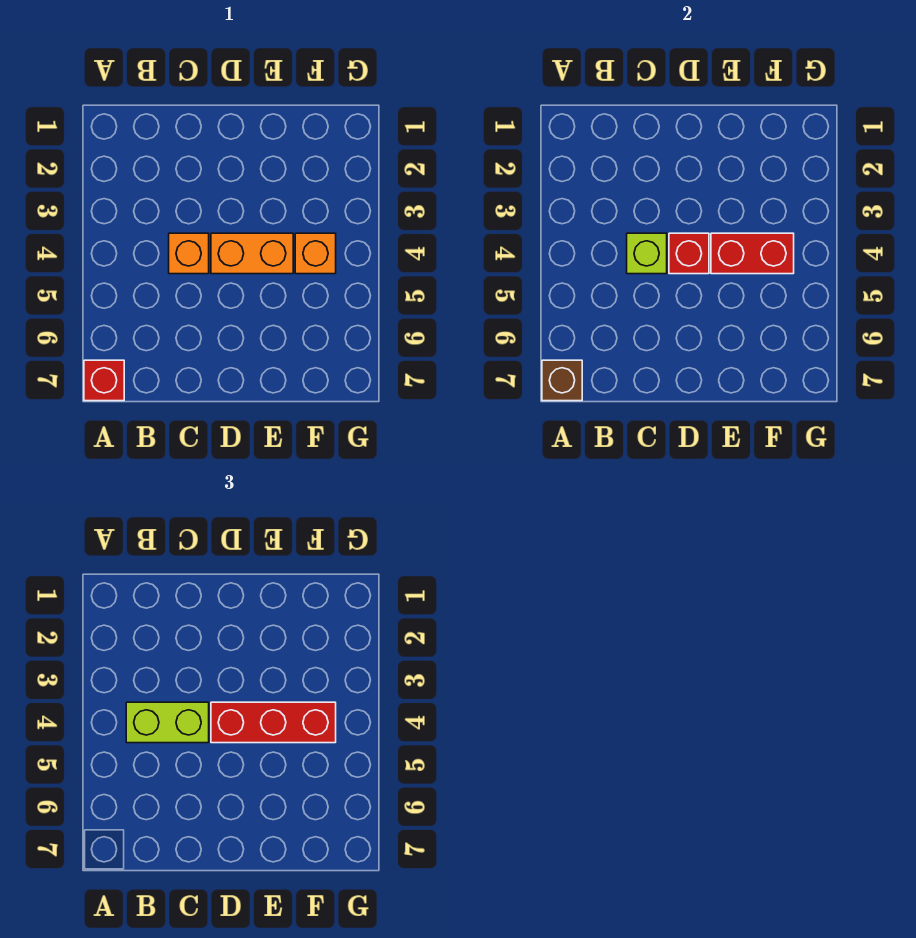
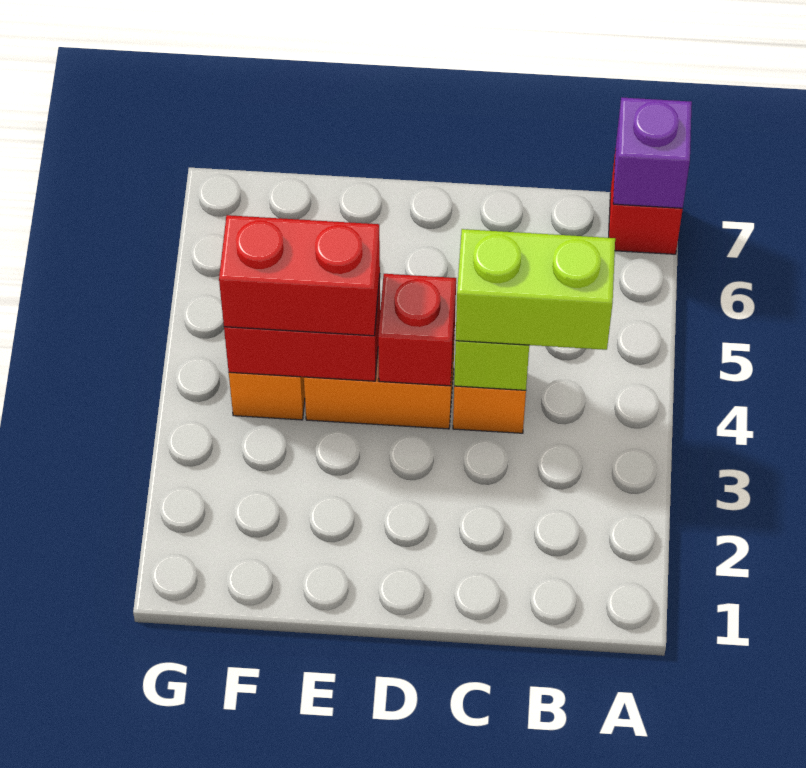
brown brick A7 level 2 -> purple brick A7 level 2
red brick D4:F4 level 3 -> red brick E4:F4 level 3

